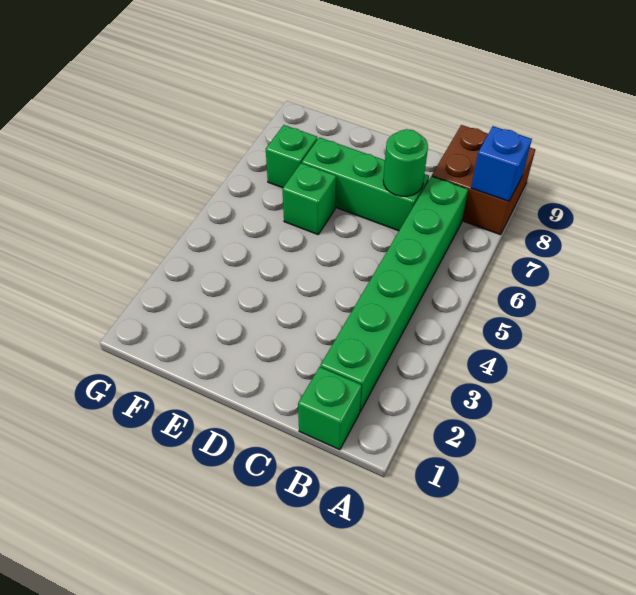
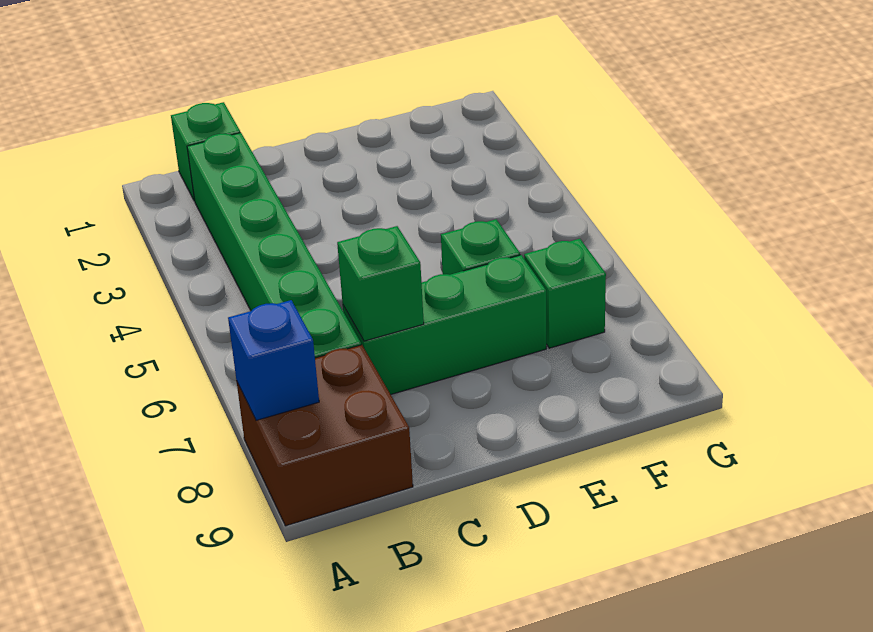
green round brick C7 level 2 -> green brick C7 level 2

